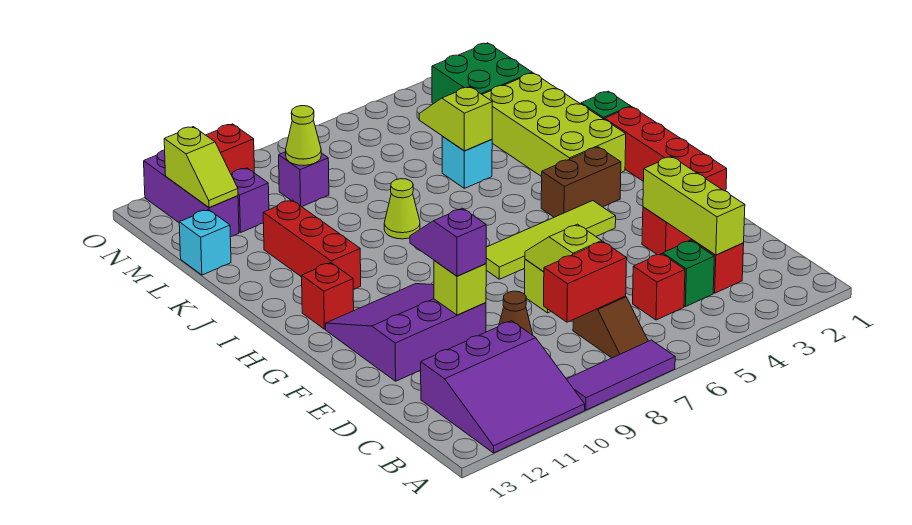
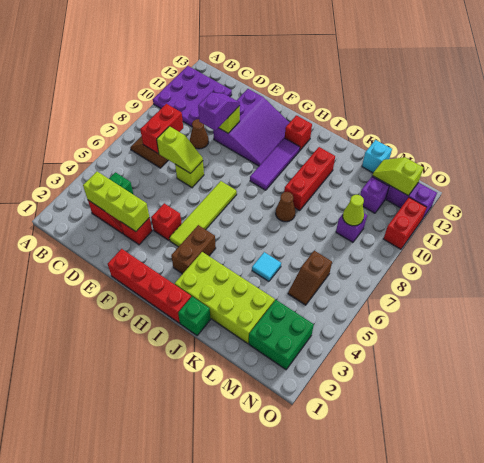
purple tile A7:A9 level 1 -> purple tile H9:H11 level 1
purple slope A10:C12 level 1 top C -> purple plate A10:C12 level 1
red brick C5 level 1 -> red brick F4 level 1
purple slope E10:F10 level 3 top E -> purple slope E9:E10 level 3 top 9
red brick I11:K11 level 1 -> red brick J9:J11 level 1
lime cone J8 level 1 -> brown cone J8 level 1
cyan brick K5 level 1 -> cyan tile K5 level 1
lime slope K5:L5 level 2 top K -> none
none -> brown slope M5:M6 level 1 top 6

